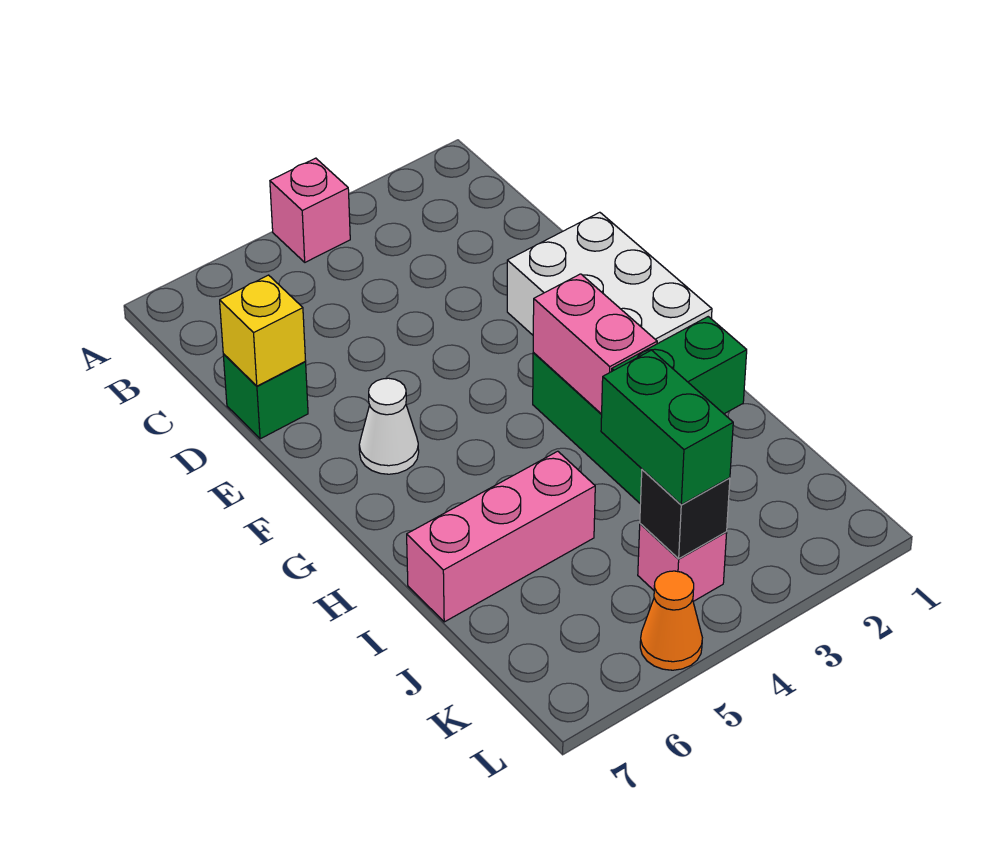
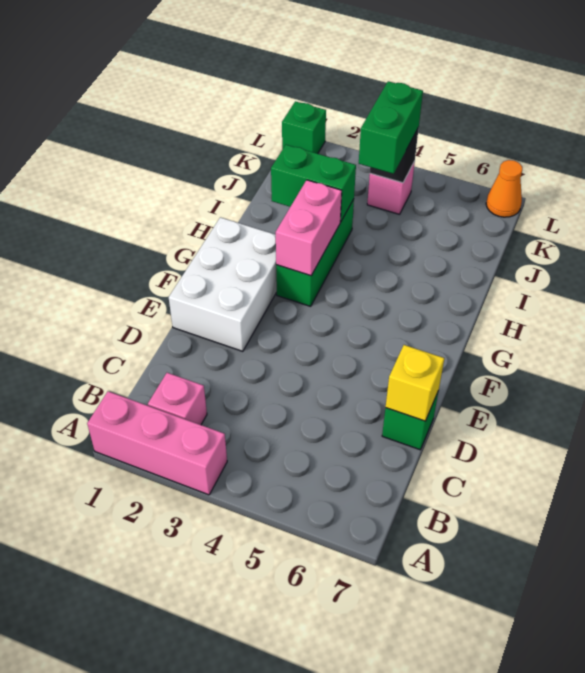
pink brick A4 level 1 -> pink brick B2 level 1
white cone F6 level 1 -> none
pink brick I5:I7 level 1 -> pink brick A1:A3 level 1
none -> green brick L1 level 1
orange cone L5 level 1 -> orange cone L7 level 1

